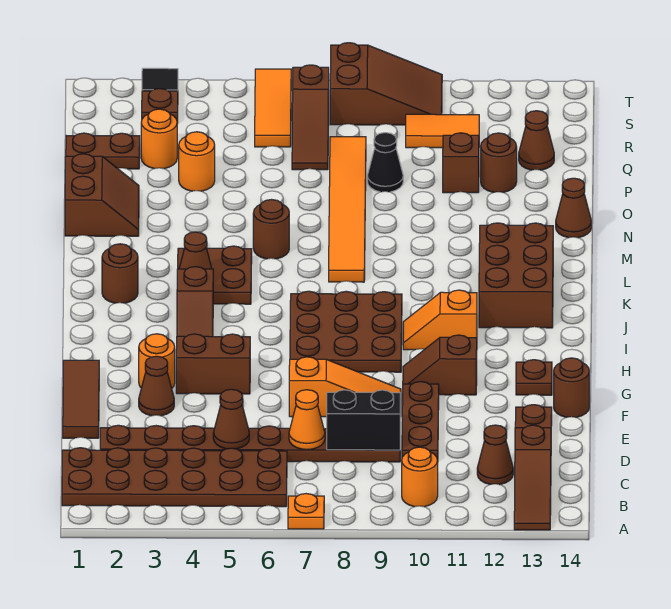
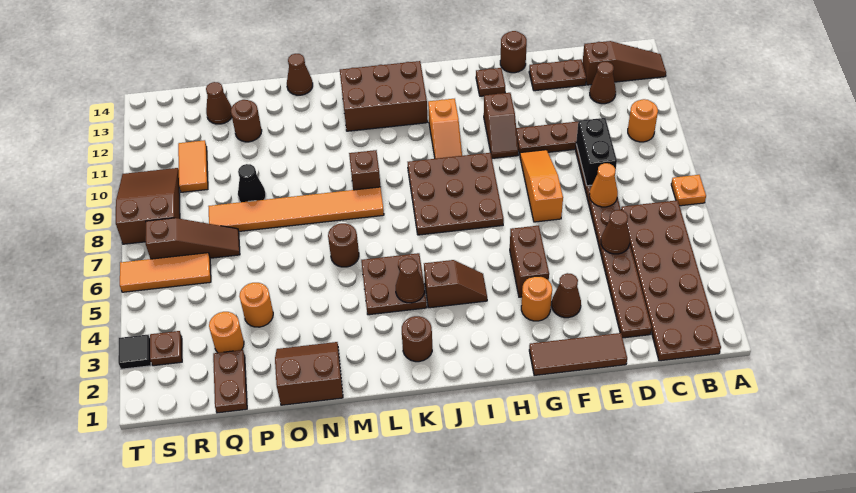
brown brick P11 level 1 -> brown brick L9 level 1

